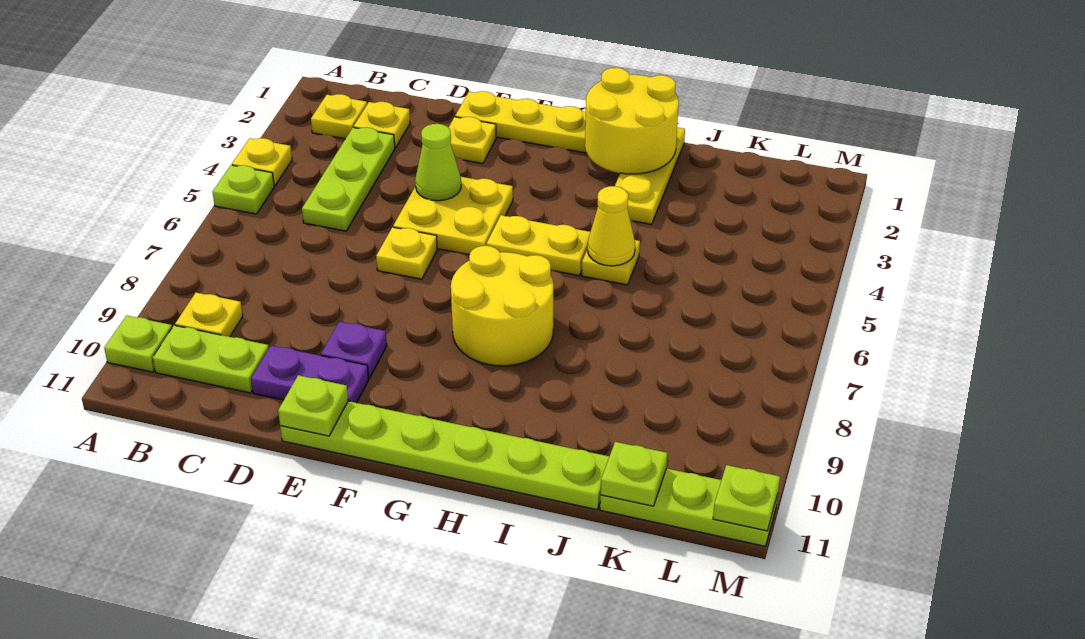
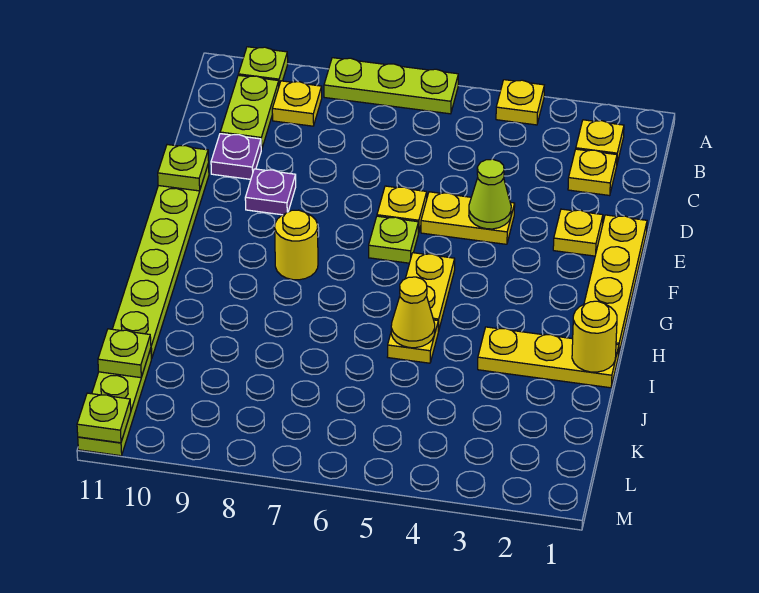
lime plate A5 level 1 -> lime plate F6 level 1
lime plate C3:C5 level 1 -> lime plate A6:A8 level 1
purple plate D10:E10 level 1 -> purple plate D10 level 1
yellow plate E4:F5 level 1 -> yellow plate E4:E5 level 1
yellow round brick G7:H8 level 1 -> yellow round brick G8 level 1
yellow round brick H1:I2 level 2 -> yellow round brick I1 level 2

